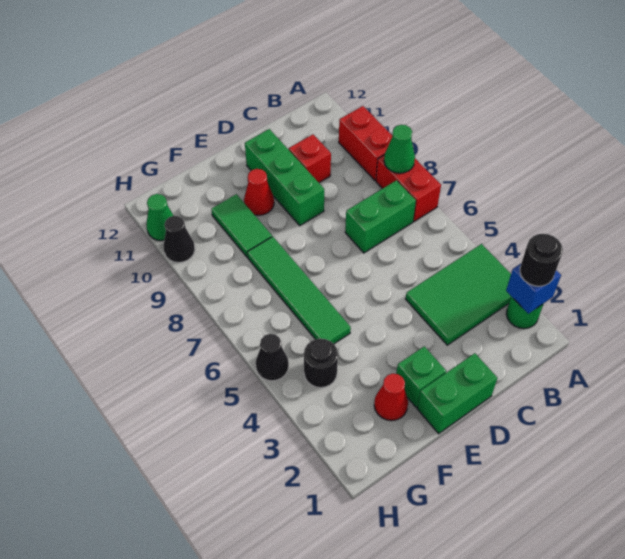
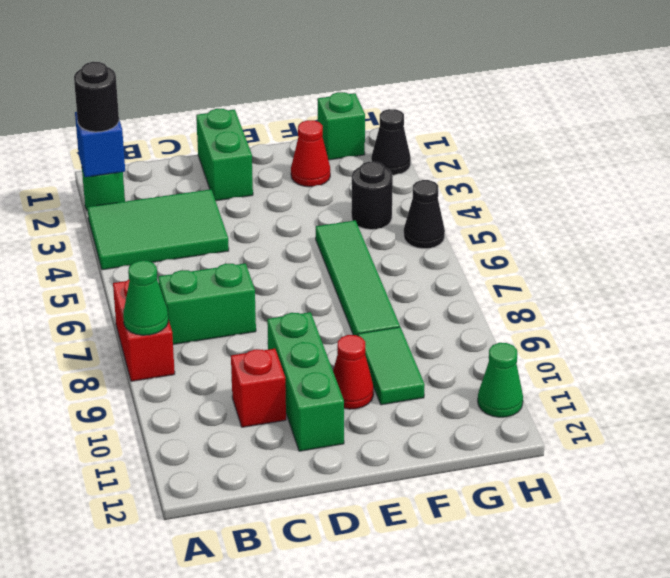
red brick A9:A10 level 1 -> none
green brick D1:E1 level 1 -> green brick D1:D2 level 1
green brick E2 level 1 -> green brick G1 level 1
black cone H10 level 1 -> black cone H2 level 1

